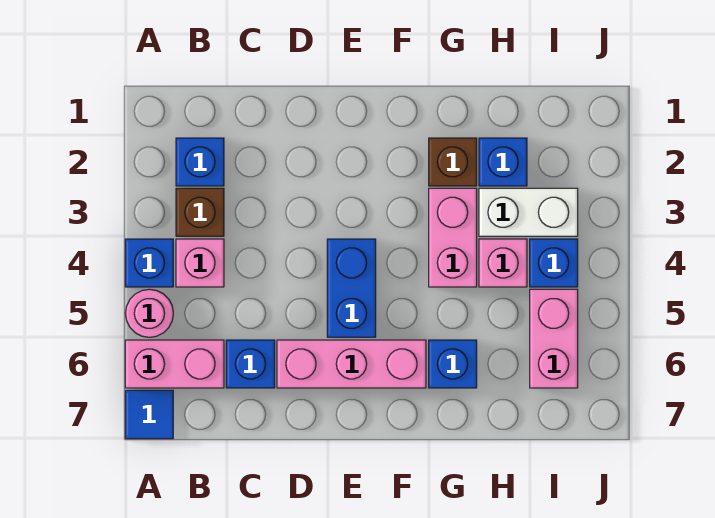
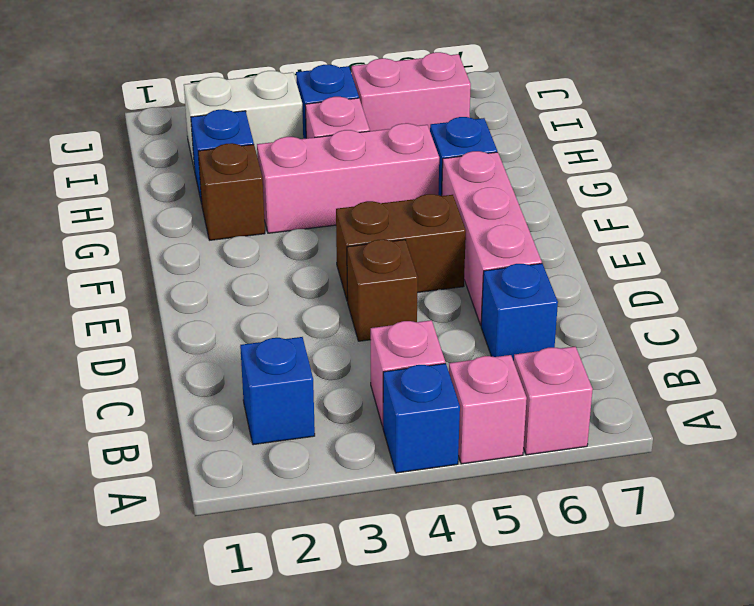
pink round brick A5 level 1 -> pink brick A5 level 1
pink brick A6:B6 level 1 -> pink brick A6 level 1
blue tile A7 level 1 -> none
brown brick B3 level 1 -> brown brick D4 level 1
blue brick E4:E5 level 1 -> brown brick E4:E5 level 1
pink brick G3:G4 level 1 -> pink brick G3:G5 level 1
white brick H3:I3 level 1 -> white brick I2:I3 level 1

